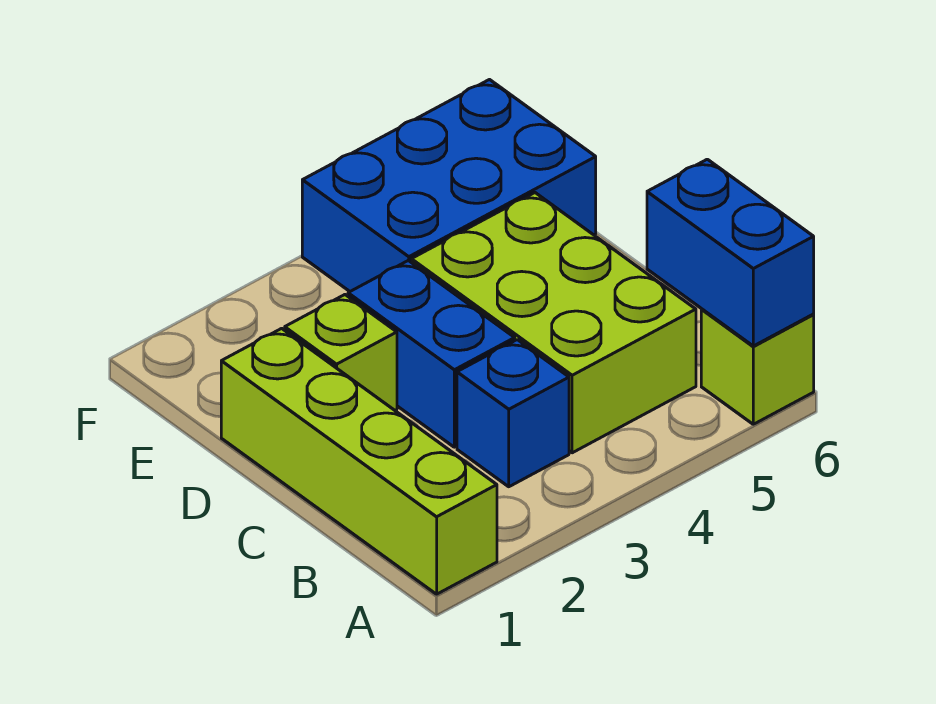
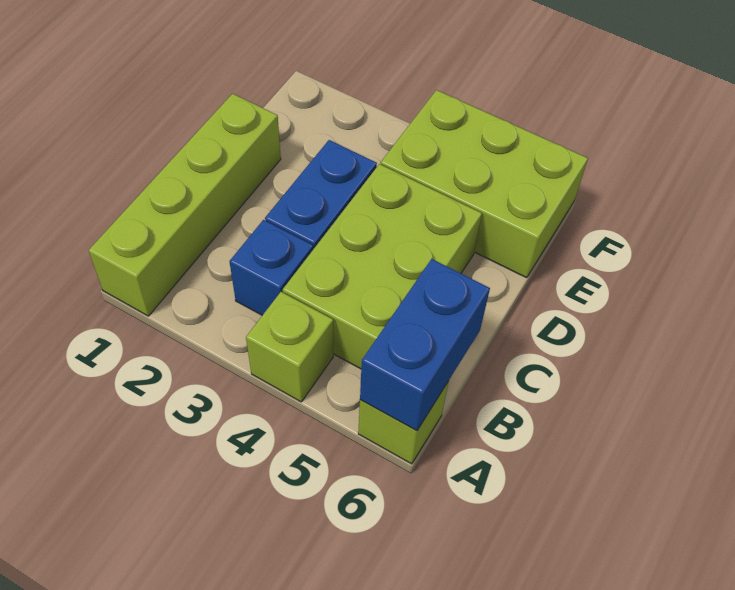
lime brick D2 level 1 -> lime brick A4 level 1
blue brick E4:F6 level 1 -> lime brick E4:F6 level 1

